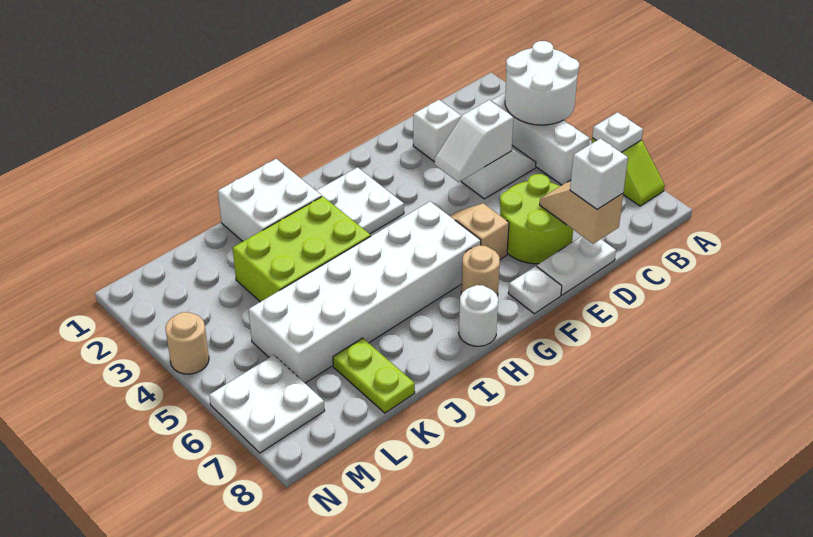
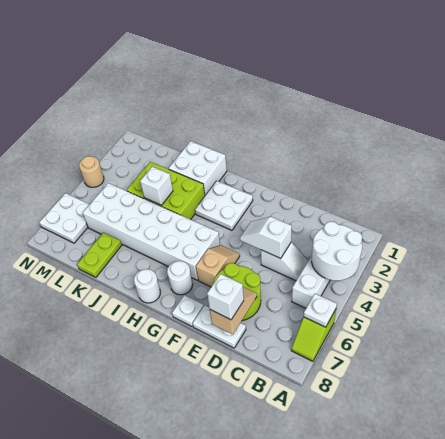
white brick D2 level 1 -> white brick J4 level 2
tan round brick G7 level 1 -> white round brick G7 level 1

